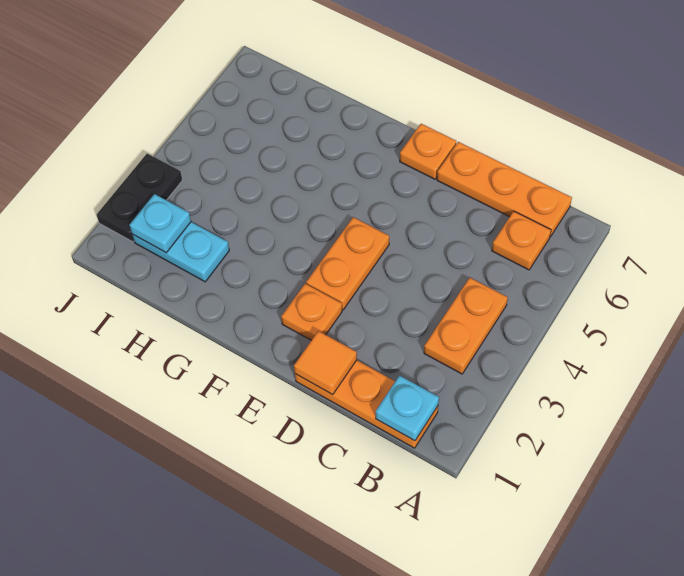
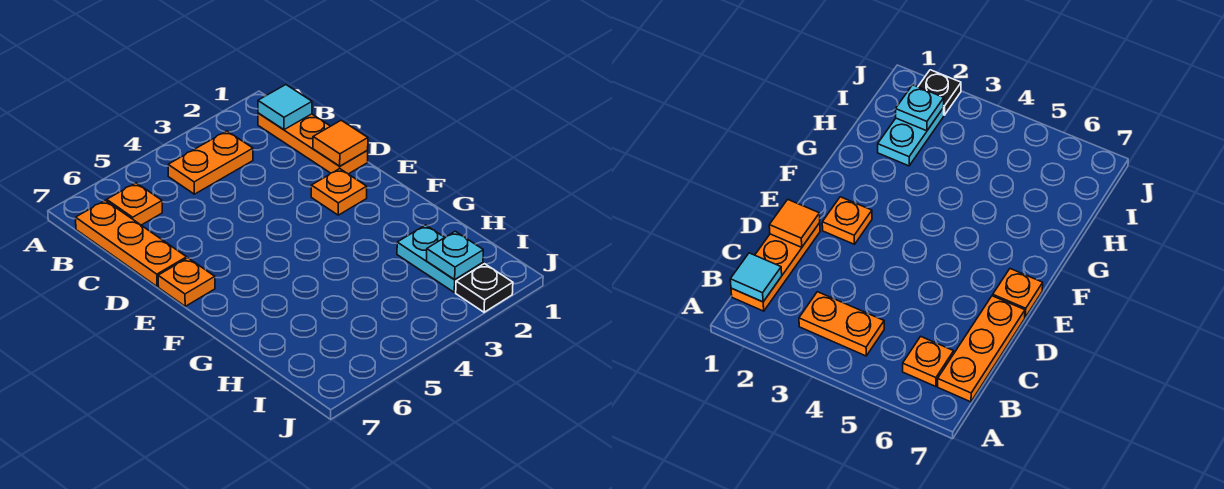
cyan plate B1 level 2 -> cyan tile B1 level 2
orange plate E3:E4 level 1 -> none
black plate J2:J3 level 1 -> black plate J2 level 1

